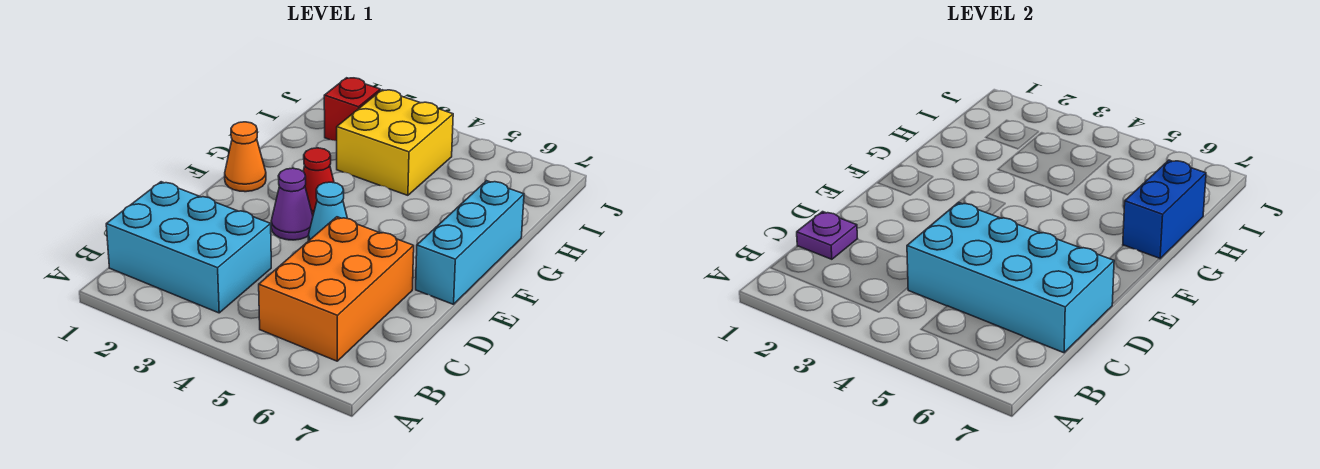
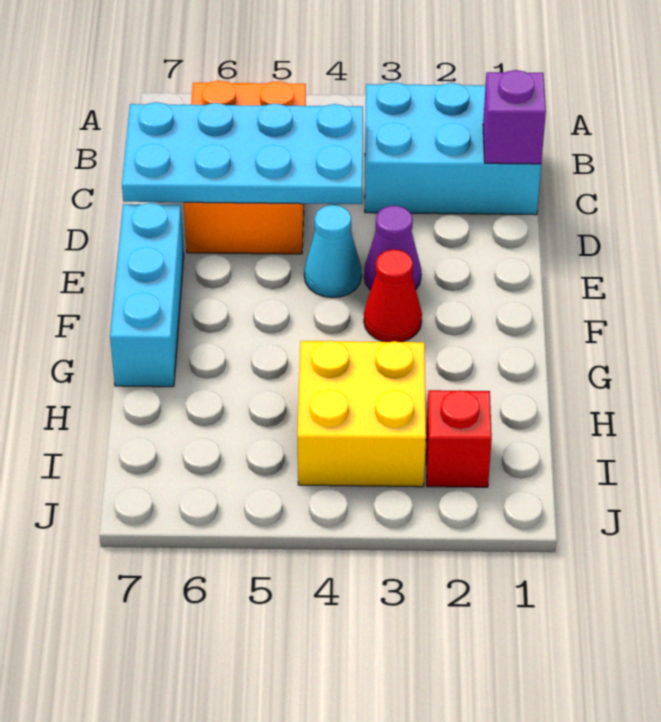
purple plate C1 level 2 -> purple brick C1 level 2
cyan brick C4:D7 level 2 -> cyan plate C4:D7 level 2
orange cone F1 level 1 -> none
blue brick G7:H7 level 2 -> none

